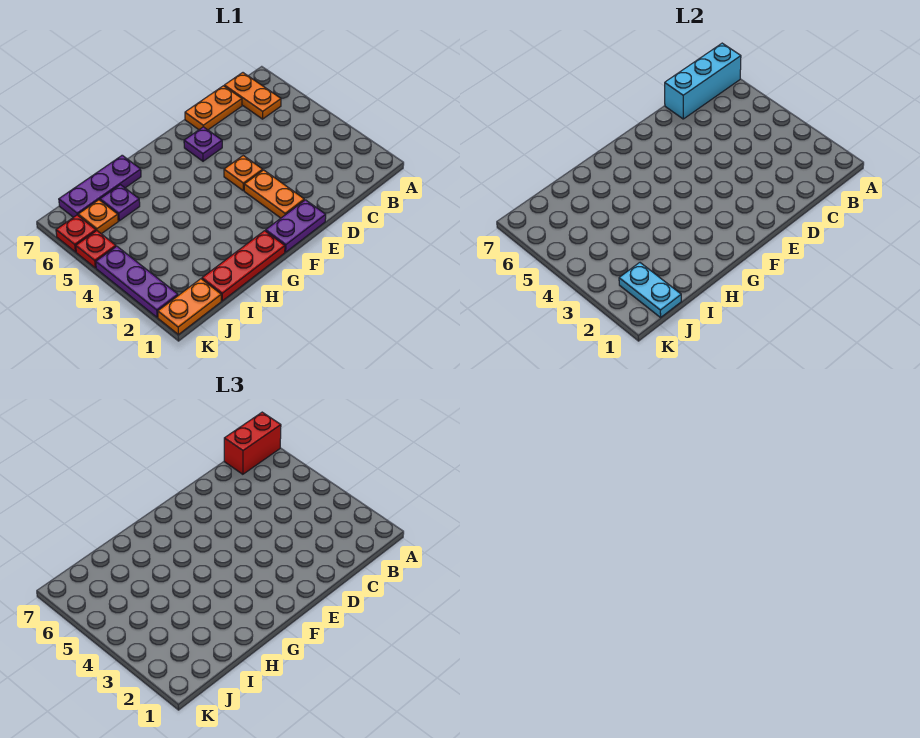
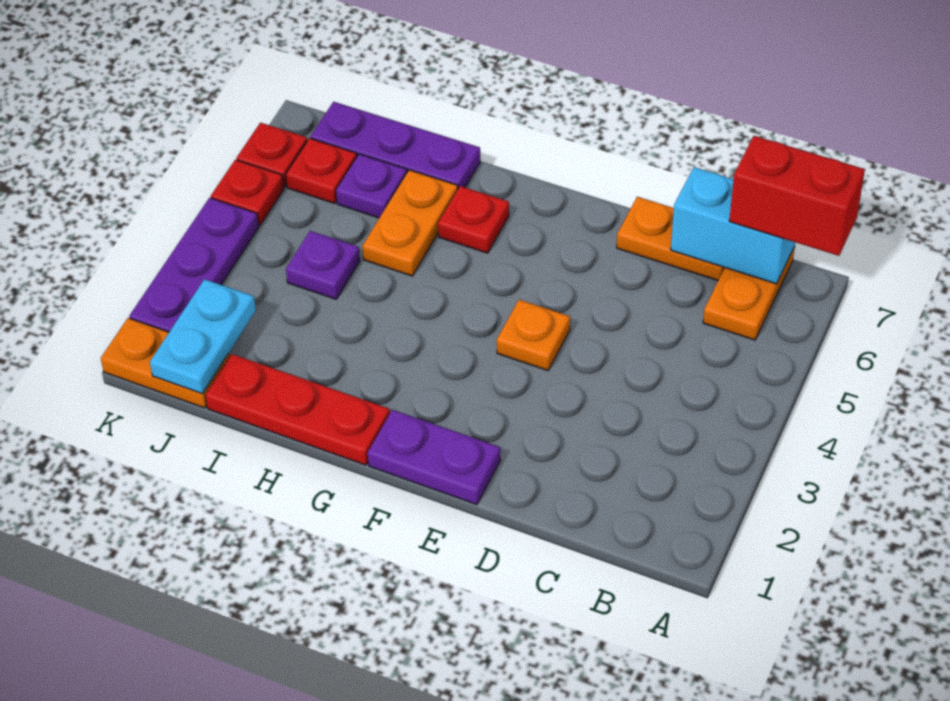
cyan brick A7:C7 level 2 -> cyan brick B7:C7 level 2
orange plate E2:E3 level 1 -> orange plate H5:H6 level 1
purple plate E6 level 1 -> purple plate I4 level 1
none -> red plate G6 level 1
orange plate J6 level 1 -> red plate J6 level 1

